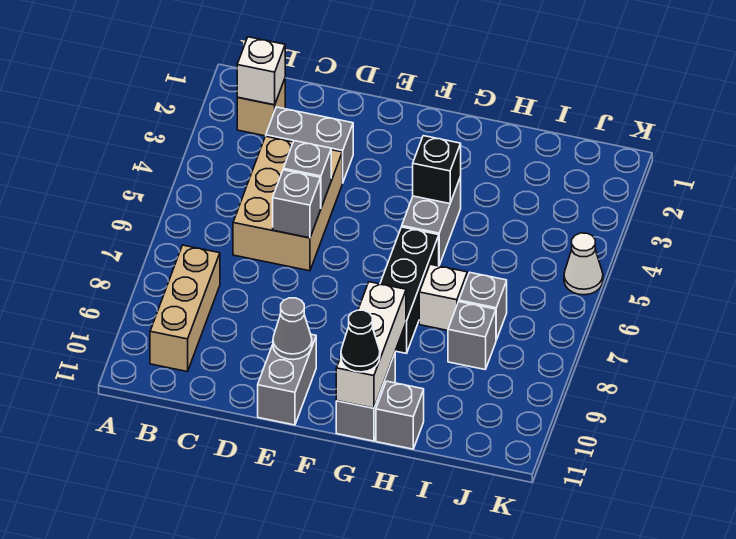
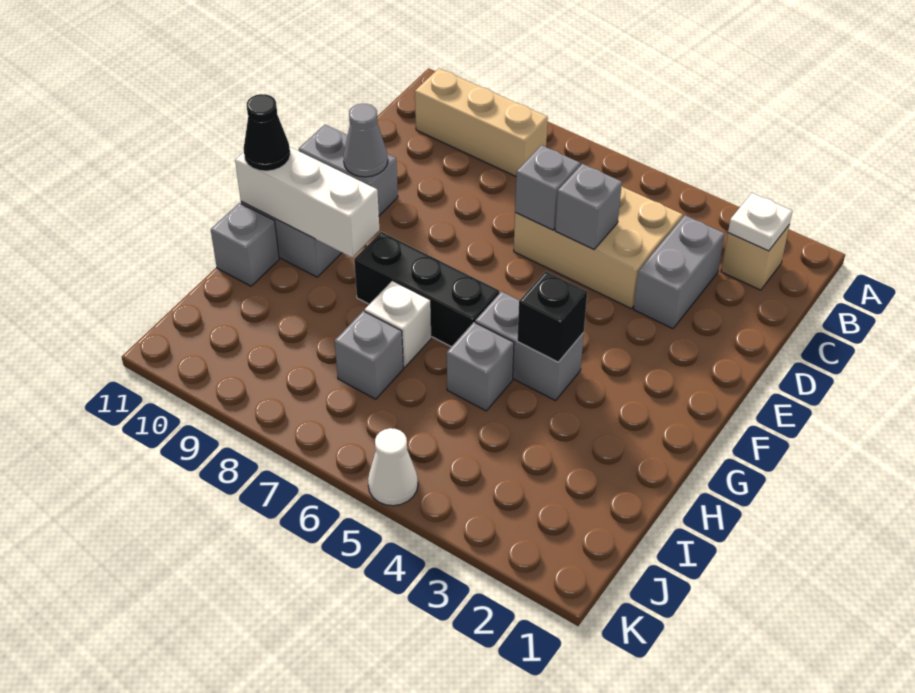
white brick B2 level 2 -> white plate B2 level 2
grey brick I8 level 1 -> grey brick H5 level 1

